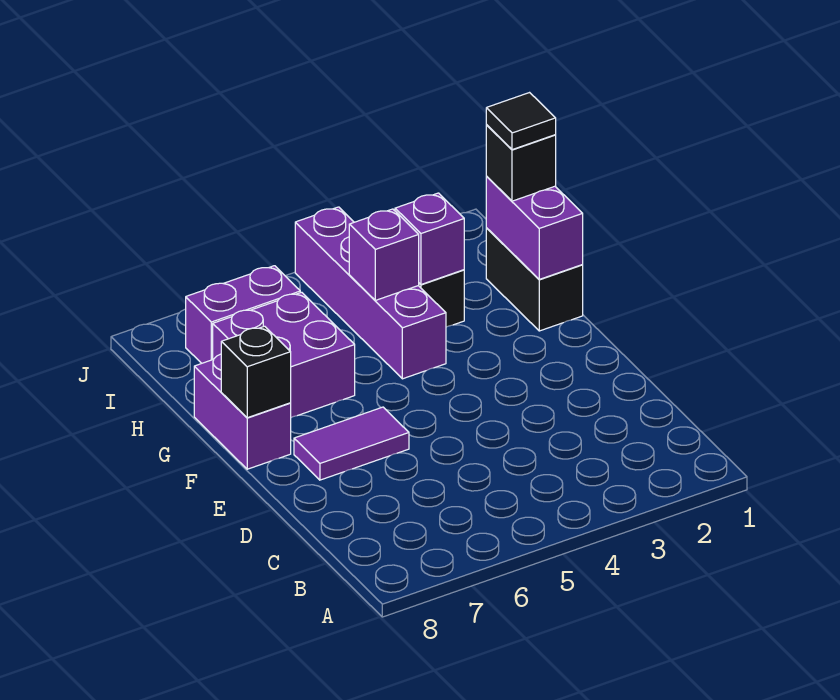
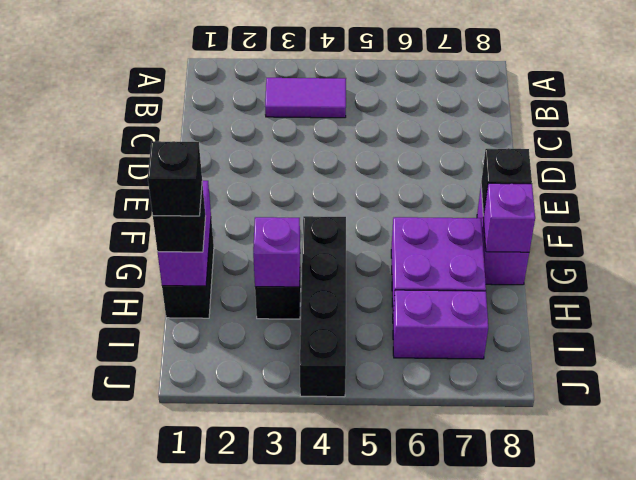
purple tile E6:E7 level 1 -> purple tile B3:B4 level 1
purple brick G4:J4 level 1 -> black brick G4:J4 level 1
black tile H1 level 4 -> black brick H1 level 4
purple brick H4 level 2 -> purple brick G8 level 2

